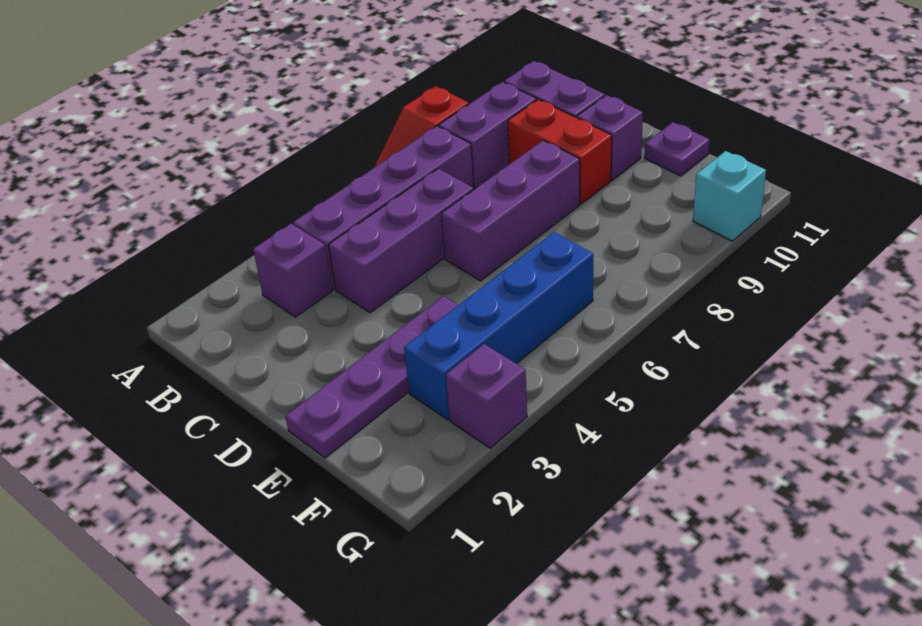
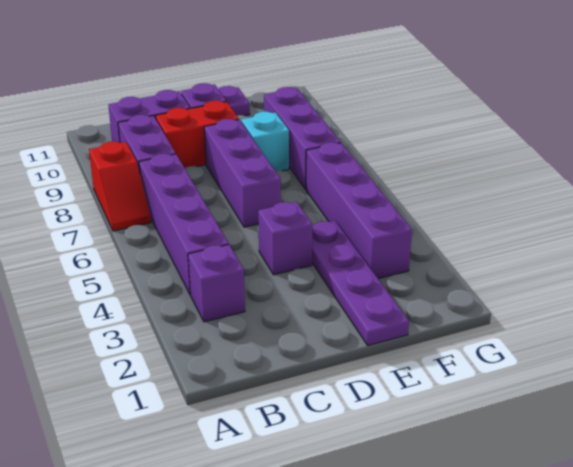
purple brick C4:C6 level 1 -> purple brick F7:F9 level 1
blue brick F3:F6 level 1 -> purple brick F3:F6 level 1
purple brick G3 level 1 -> purple brick D4 level 1
cyan brick G10 level 1 -> cyan brick E8 level 1

